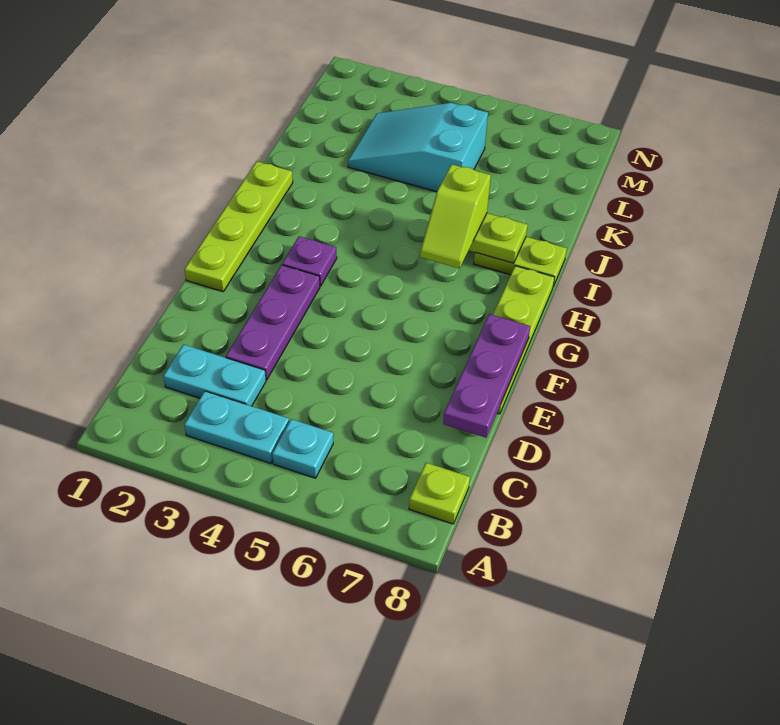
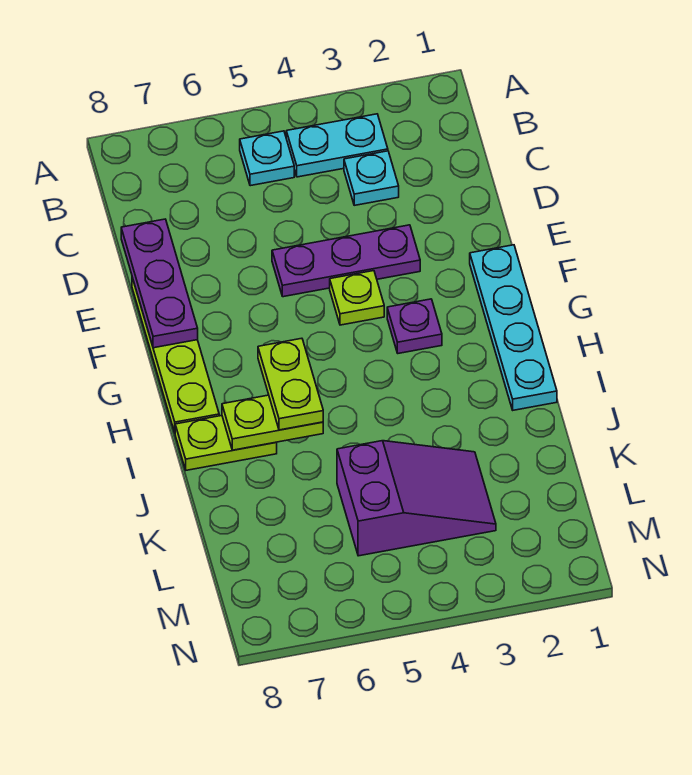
lime plate B8 level 1 -> lime plate F4 level 1
cyan plate C2:C3 level 1 -> cyan plate C3 level 1
purple plate D3:F3 level 1 -> purple plate E3:E5 level 1
lime plate F1:I1 level 1 -> cyan plate F1:I1 level 1
lime slope H6:I6 level 3 top I -> lime plate H6:I6 level 3
cyan slope K3:L5 level 1 top 5 -> purple slope K3:L5 level 1 top 5

